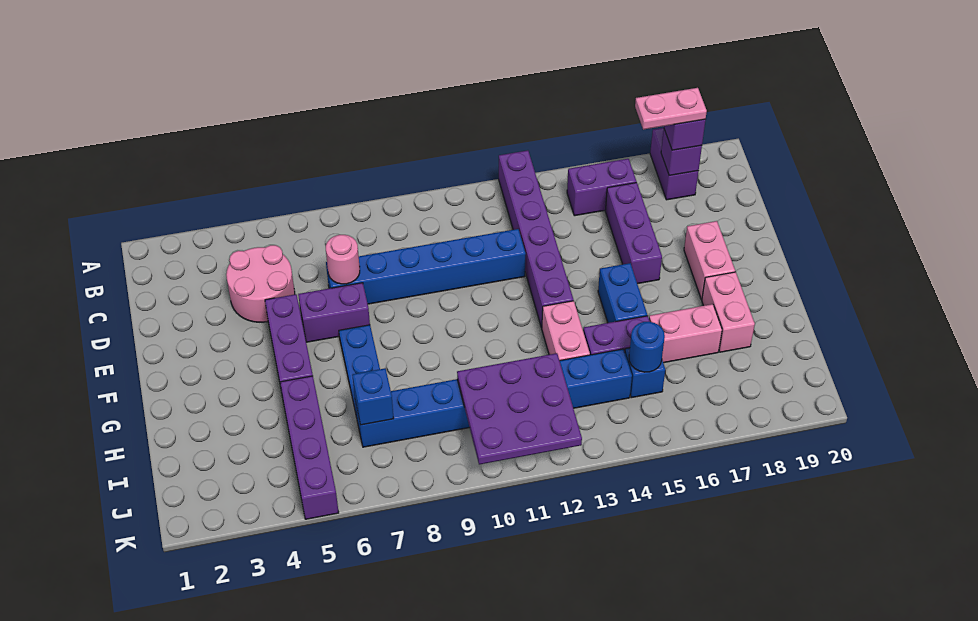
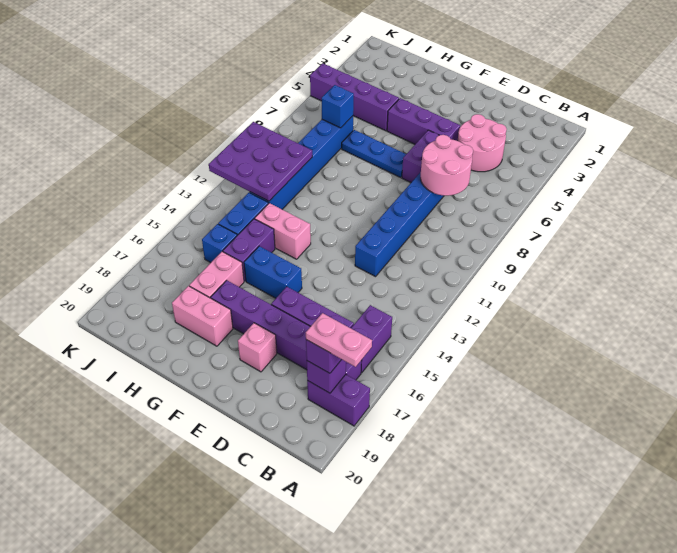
purple brick A13:F13 level 1 -> purple brick B17:G17 level 1
pink plate B17:B18 level 4 -> pink plate A18:B18 level 4
pink round brick D7 level 2 -> pink round brick C7:D8 level 2
pink brick E18:F18 level 1 -> pink brick E18 level 1
blue round brick I15 level 2 -> none

